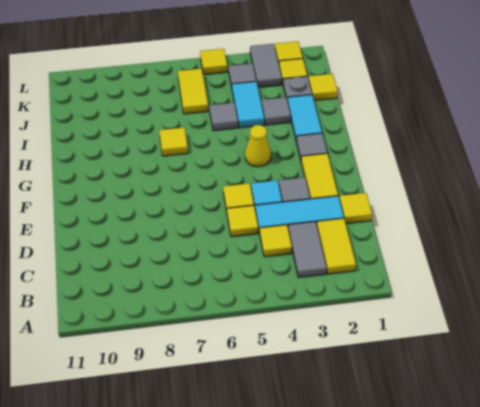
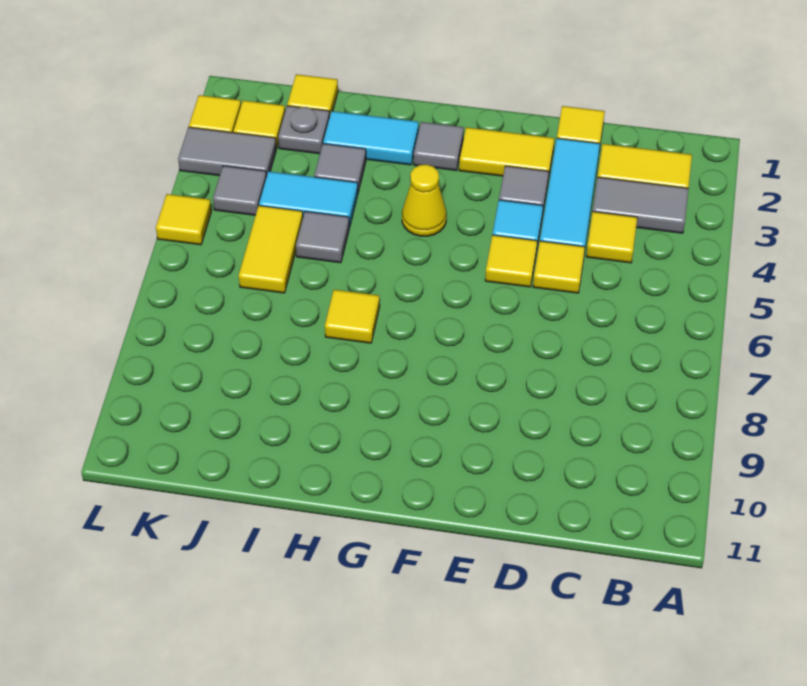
yellow tile J6:K6 level 1 -> yellow tile J5:J6 level 1

